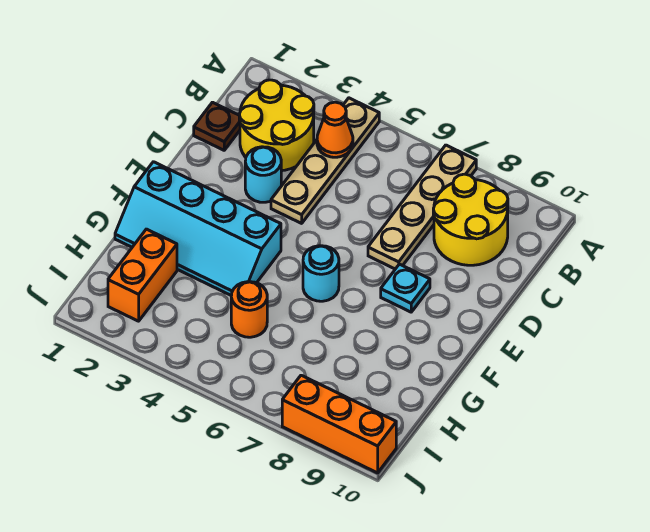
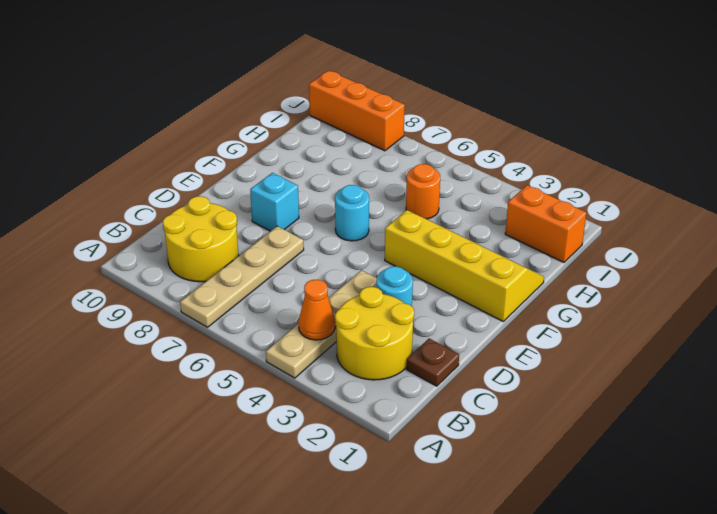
cyan plate E8 level 1 -> cyan brick E8 level 1
cyan slope F1:G4 level 1 top F -> yellow slope F1:G4 level 1 top F
orange brick H2:I2 level 1 -> orange brick I1:I2 level 1

